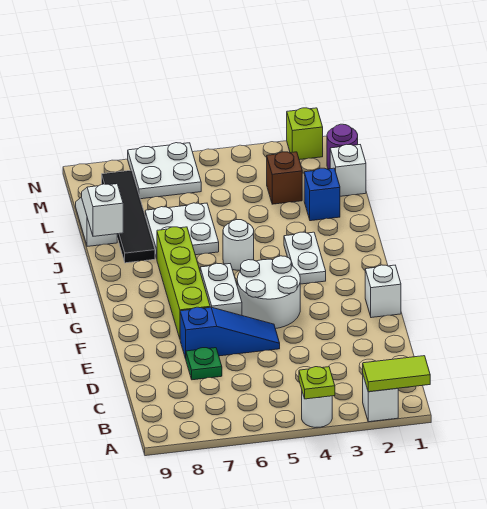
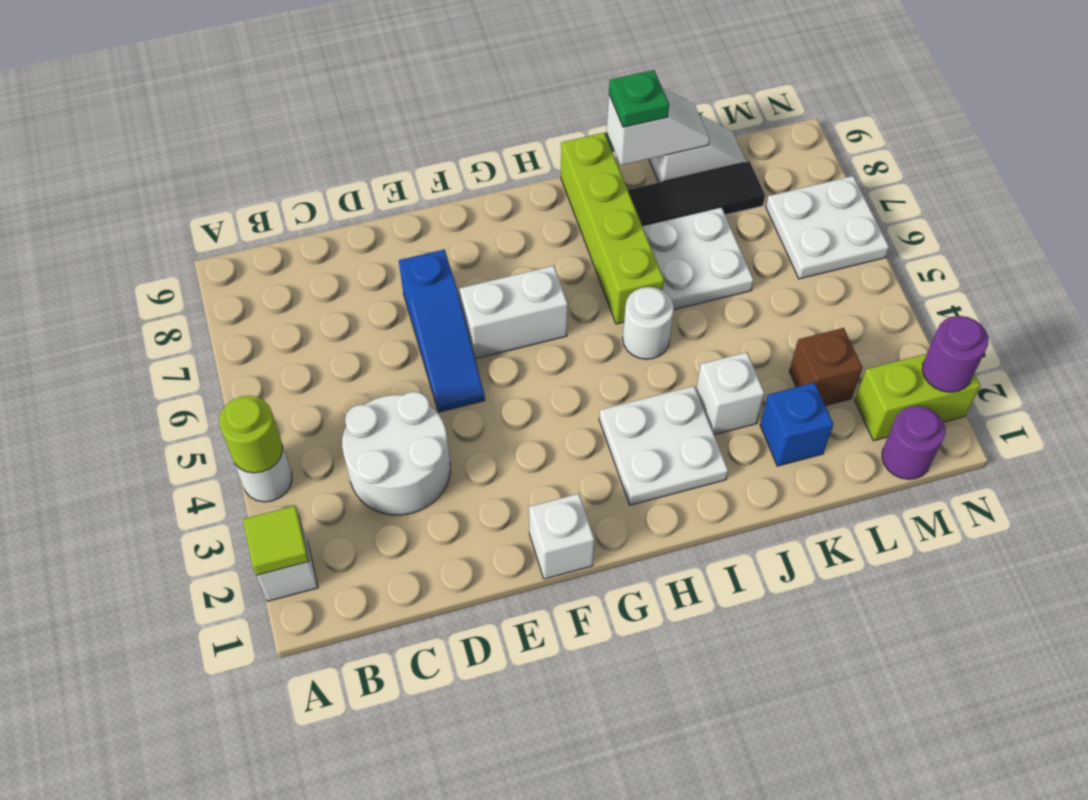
lime tile A1:A2 level 2 -> lime tile A2 level 2
lime plate A4 level 2 -> lime round brick A4 level 2
green plate D7 level 1 -> green plate J9 level 3
white round brick F4:G5 level 1 -> white round brick C3:D4 level 1
lime brick F7:I7 level 1 -> lime brick I6:I9 level 1
white plate H3:I3 level 1 -> white plate H2:I3 level 1
black tile J8:M8 level 1 -> black tile J8:L8 level 1
white brick L1 level 1 -> white brick J3 level 1
lime brick N2 level 1 -> lime brick M2:N2 level 1
none -> purple round brick N2 level 2

